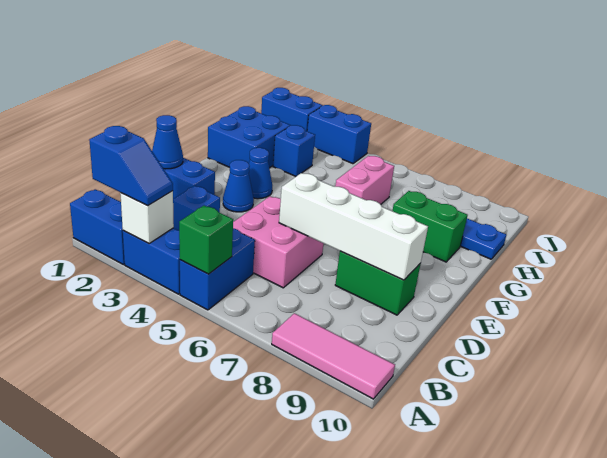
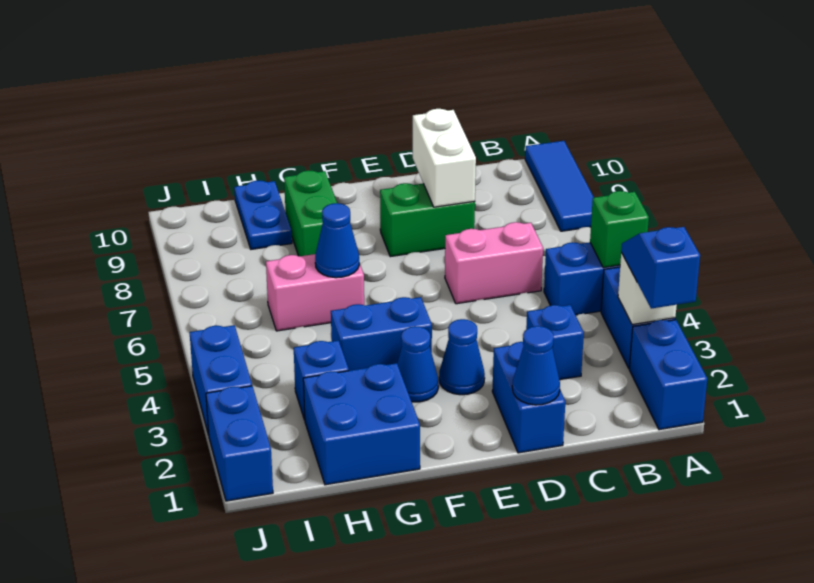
pink tile A8:A10 level 1 -> blue tile A8:A10 level 1
pink brick C5:D6 level 1 -> pink brick C6:D6 level 1
white brick D6:D9 level 2 -> white brick D8:D9 level 2
green brick D8:D9 level 1 -> green brick D8:E8 level 1
none -> blue brick F4:G4 level 1
none -> blue cone G6 level 2

